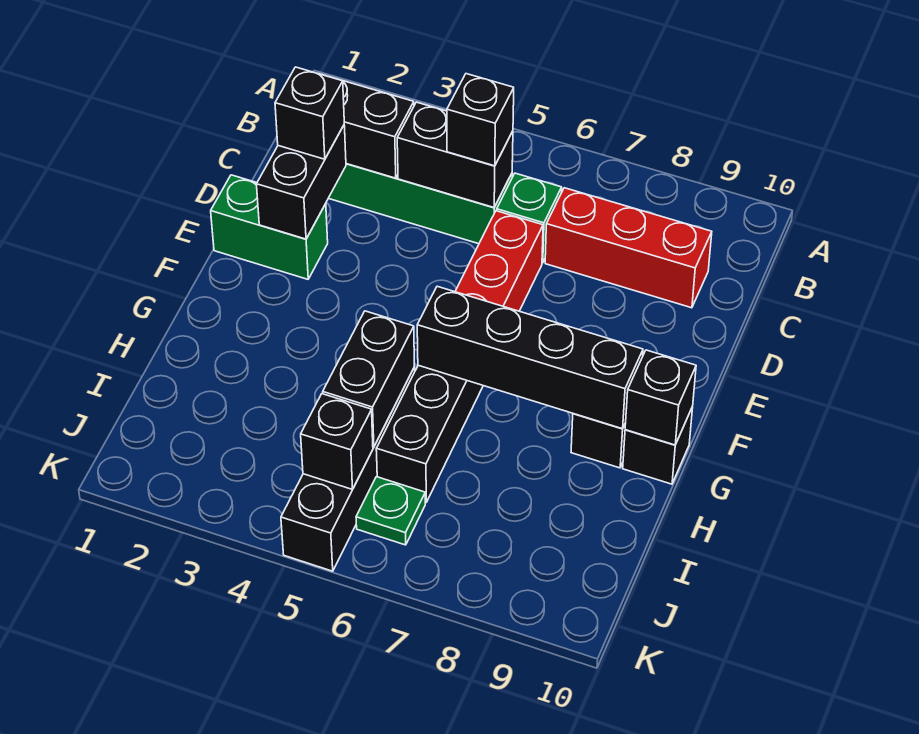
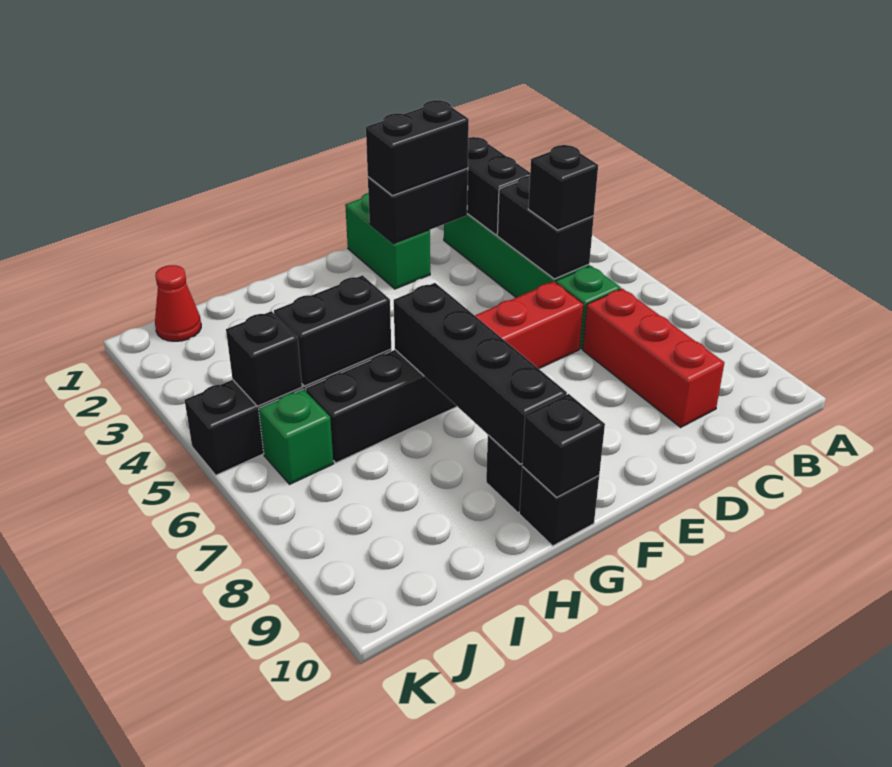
black brick D2 level 3 -> black brick D2:E2 level 3
none -> red cone J1 level 1
green plate J6 level 1 -> green brick J6 level 1

